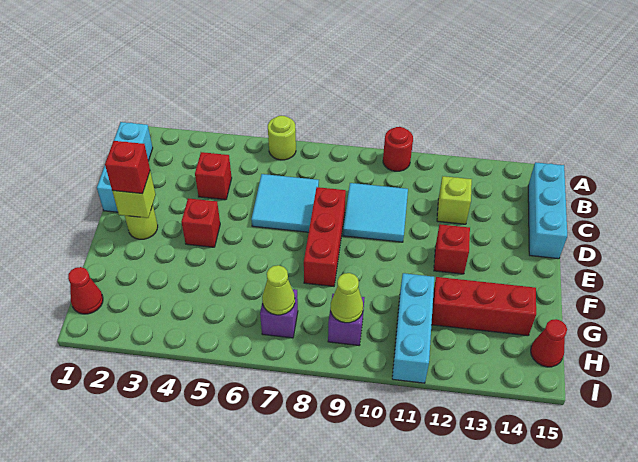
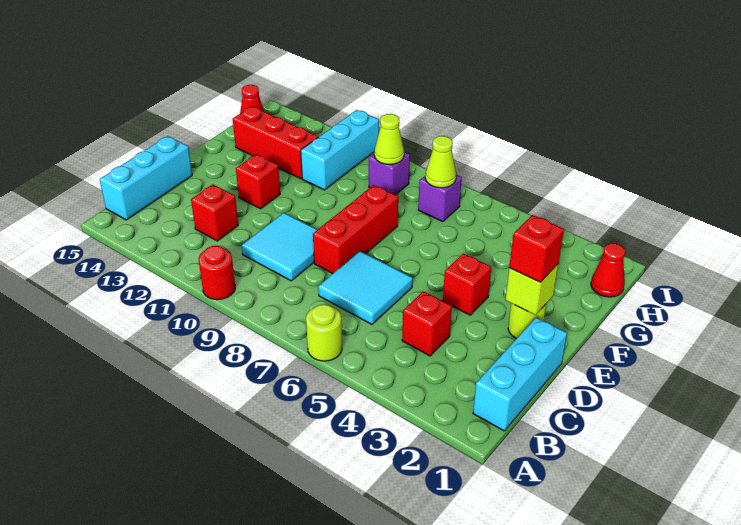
lime brick C12 level 1 -> red brick C12 level 1

